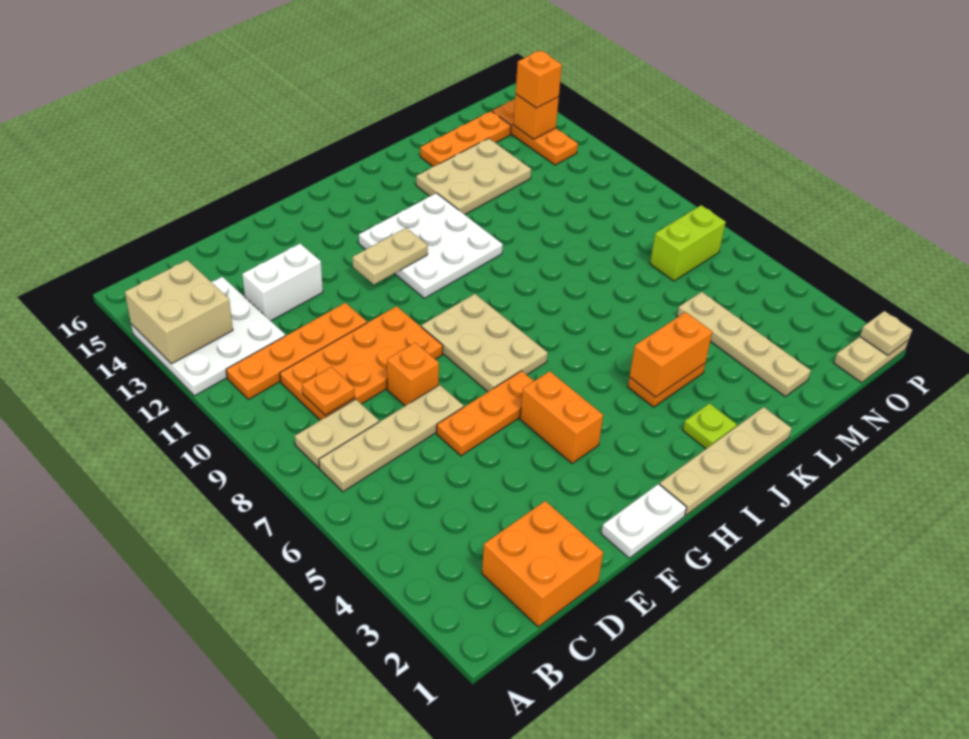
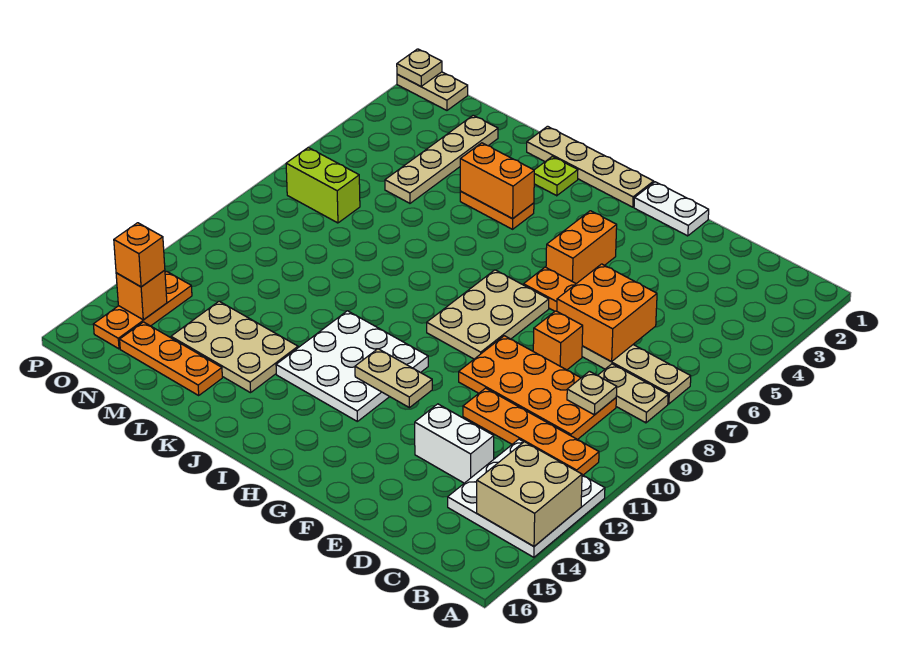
orange brick C1:D2 level 1 -> orange brick D6:E7 level 2
orange plate C9 level 2 -> tan plate C9 level 2

